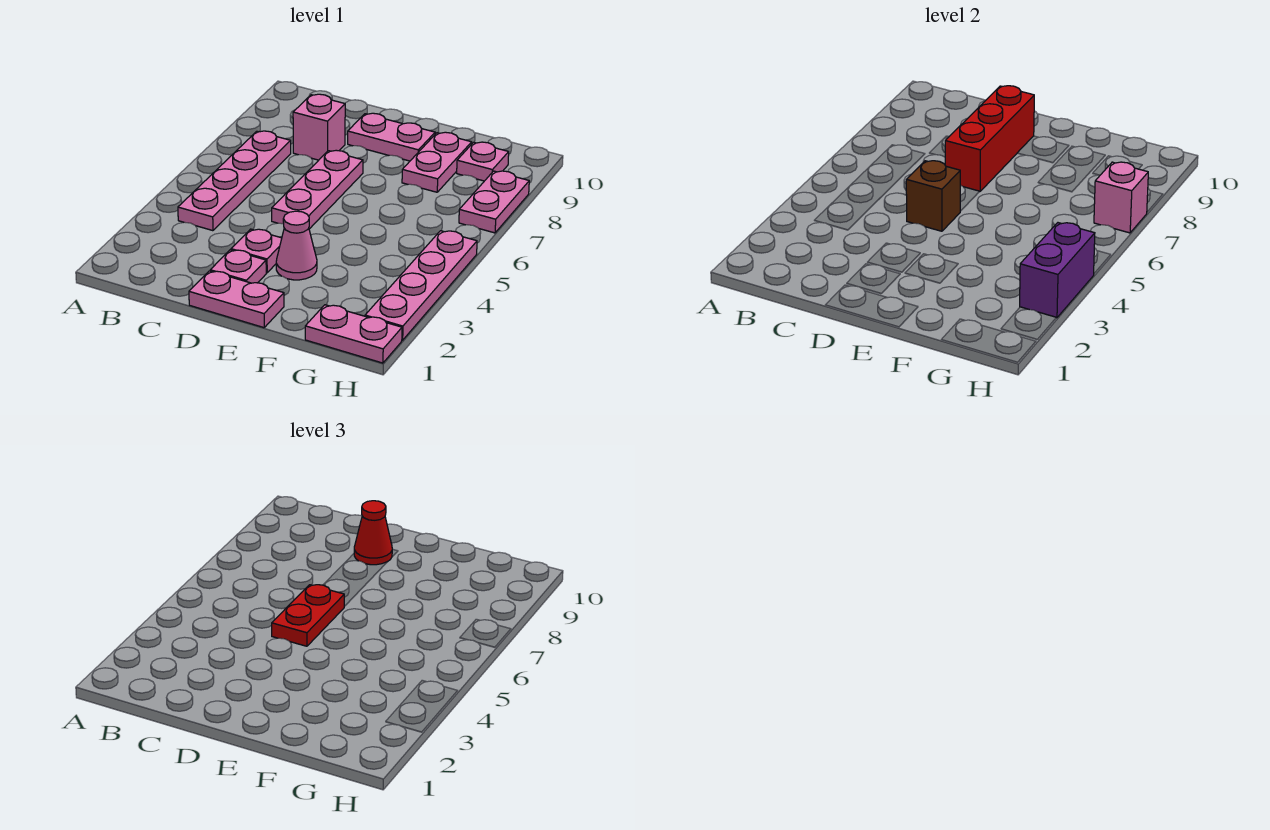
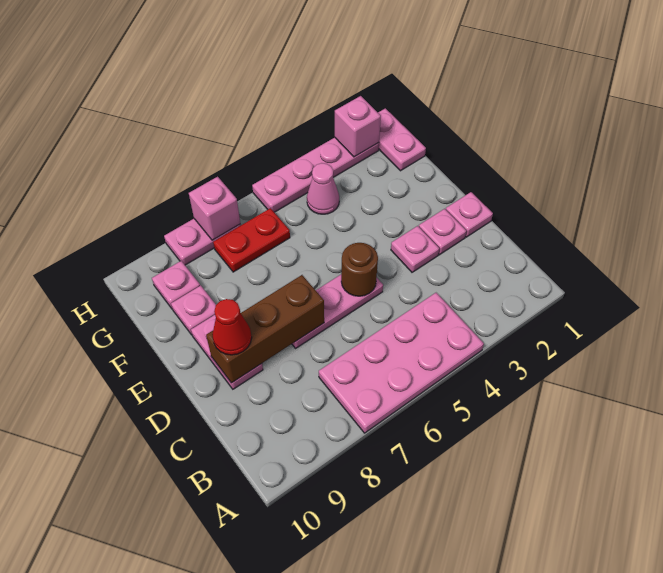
pink plate B4:B7 level 1 -> pink plate A4:B7 level 1
pink brick C8 level 1 -> pink brick H2 level 2
pink plate D1:E1 level 1 -> pink plate D1 level 1
brown brick D5 level 2 -> brown round brick D5 level 2
red plate D5:D6 level 3 -> red plate G6:G7 level 1
red brick D7:D9 level 2 -> brown brick D7:D9 level 2
pink cone E3 level 1 -> pink cone G4 level 1
pink plate F8:F9 level 1 -> pink plate F9 level 1
purple brick H3:H4 level 2 -> none

